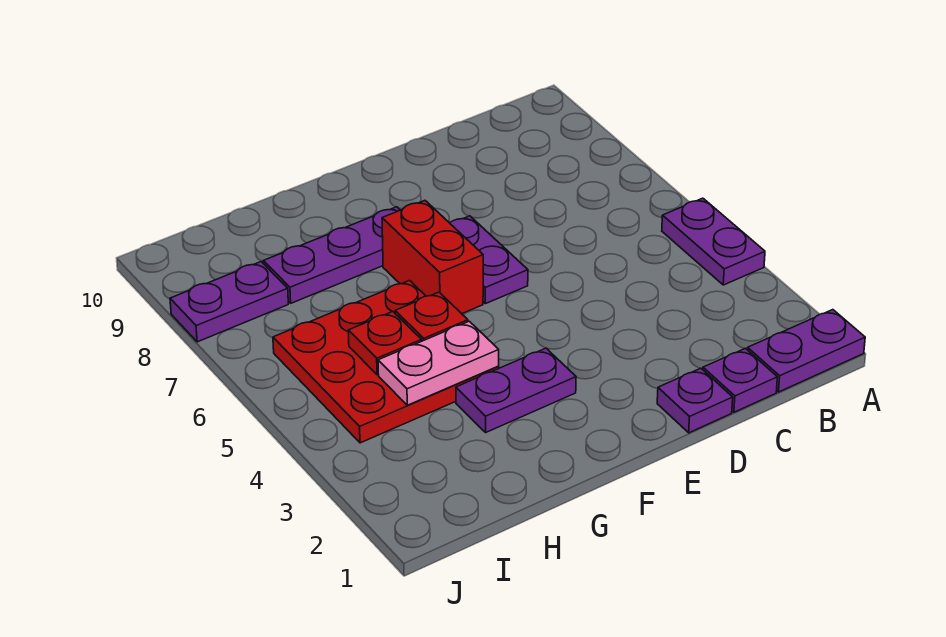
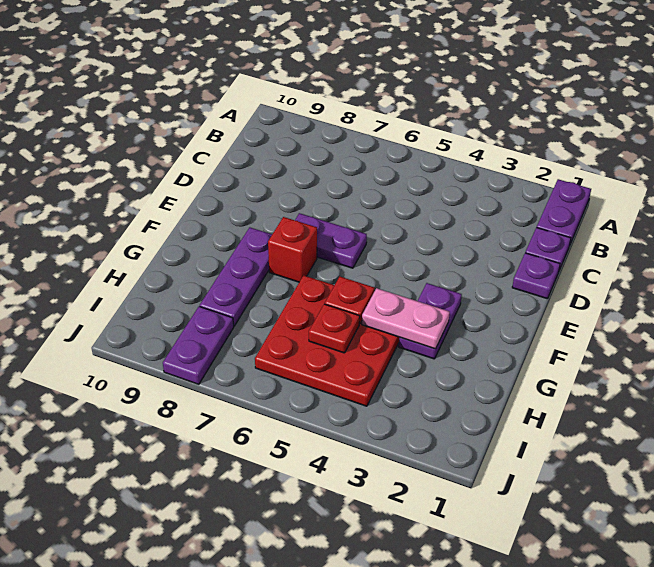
purple plate A4:A5 level 1 -> none
red brick F6:F7 level 1 -> red brick F7 level 1
pink plate G4:H4 level 2 -> pink plate G3:G4 level 2

